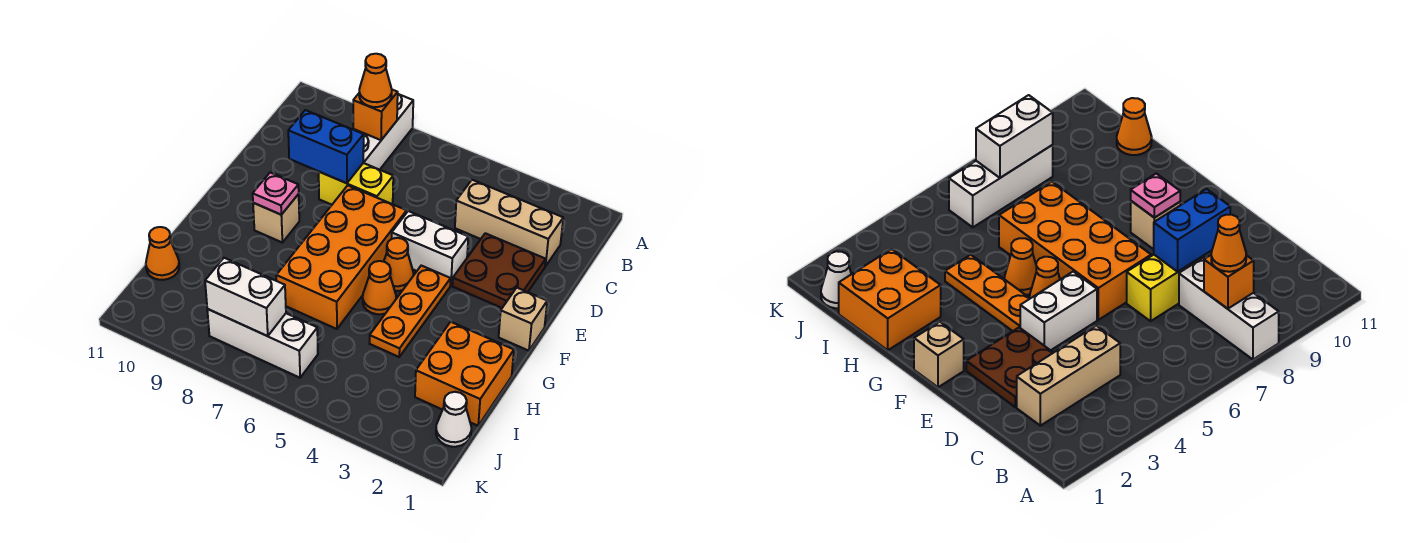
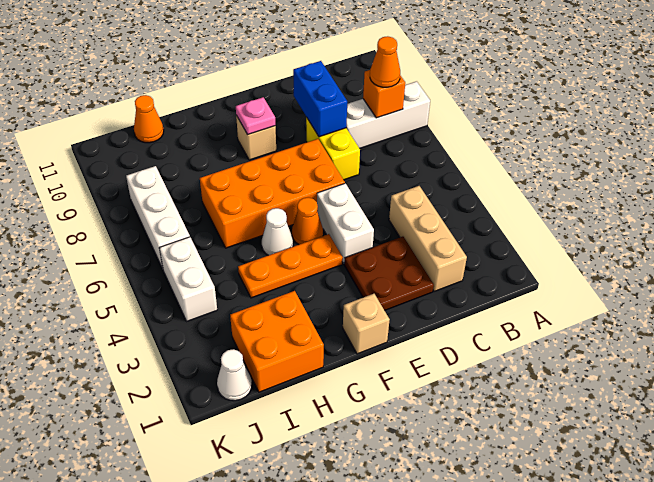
orange cone G5 level 1 -> white cone G5 level 1
white brick J7:J8 level 2 -> white brick J4:J5 level 1

